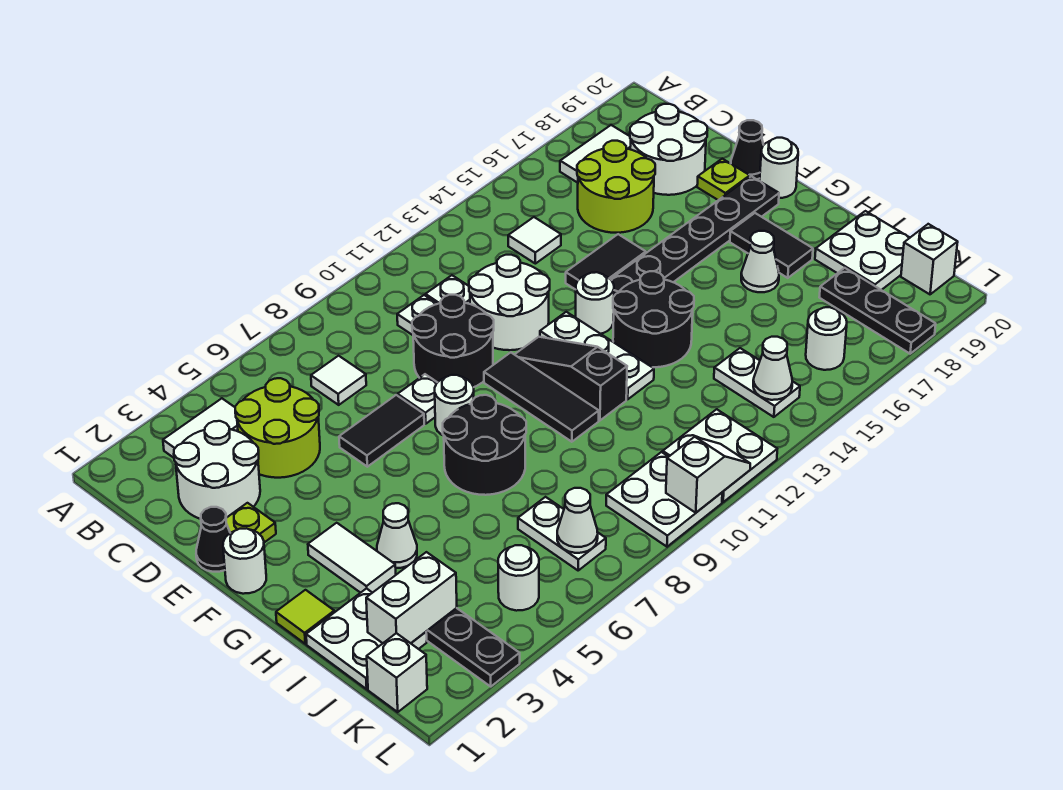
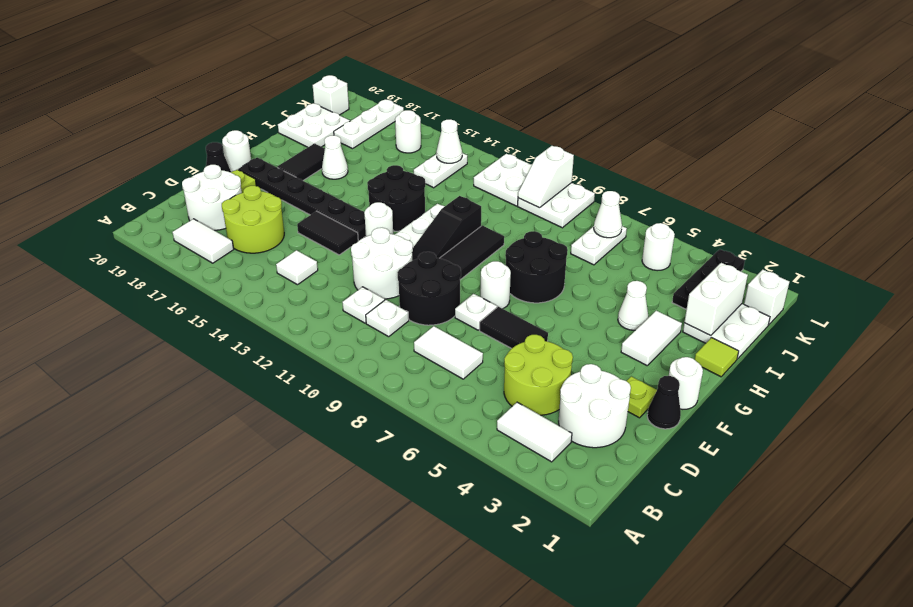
white tile C7 level 1 -> white tile C7:C8 level 1
white brick J2:J3 level 2 -> white brick I2:J2 level 2
black plate J18:L18 level 1 -> white plate J18:L18 level 1
white slope L10:L11 level 2 top 10 -> white slope K10:L10 level 2 top L

